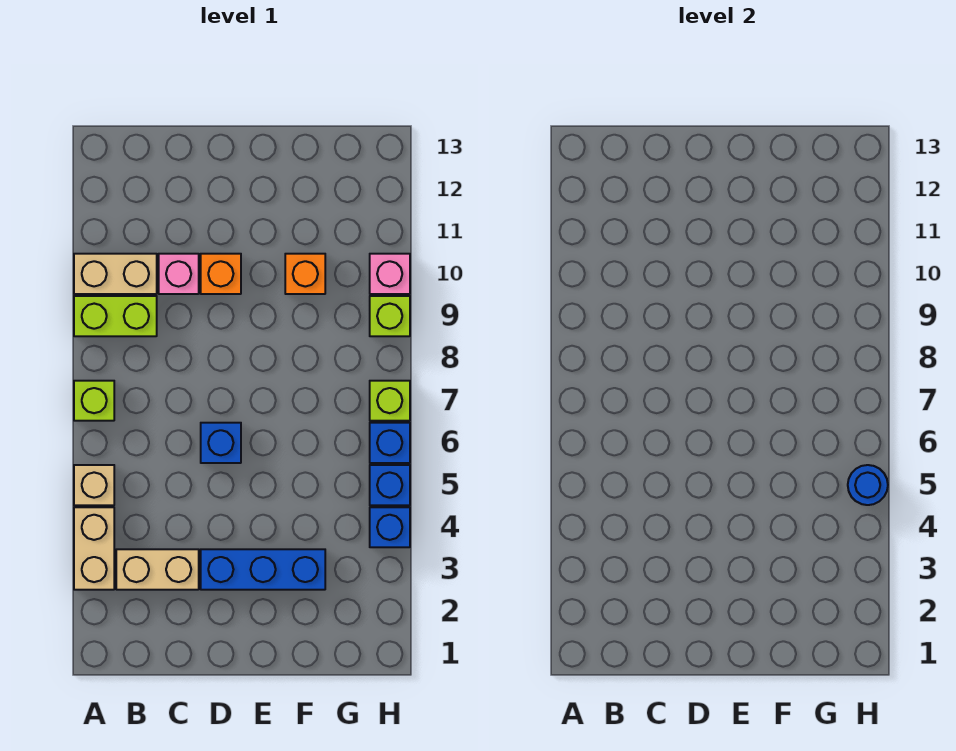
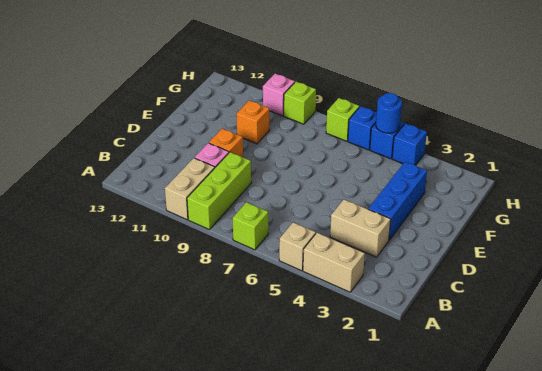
lime brick A9:B9 level 1 -> lime brick A9:C9 level 1
tan brick B3:C3 level 1 -> tan brick C3:C4 level 1
blue brick D6 level 1 -> none

